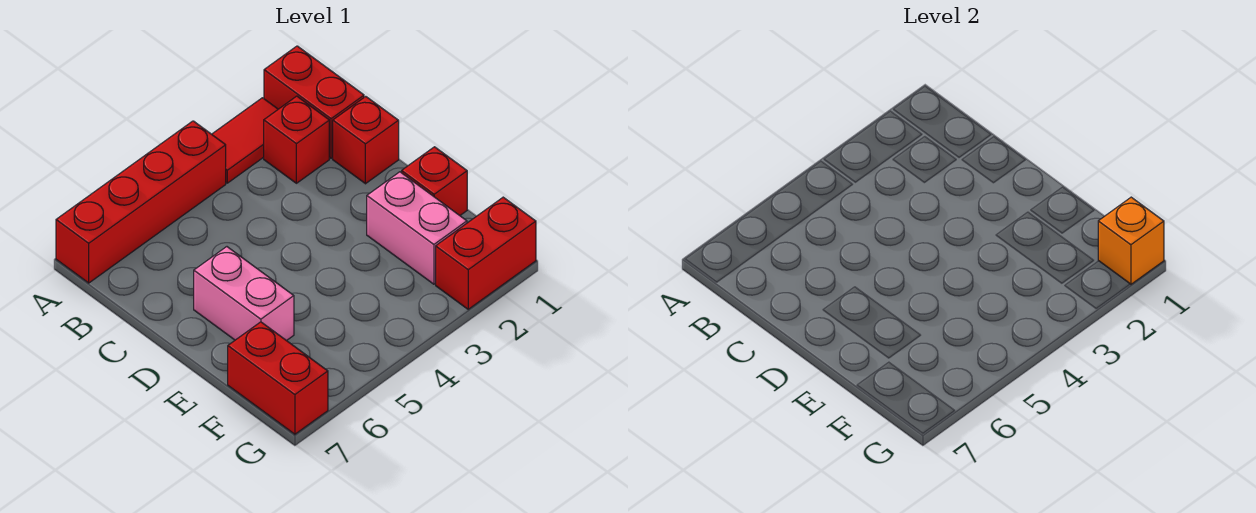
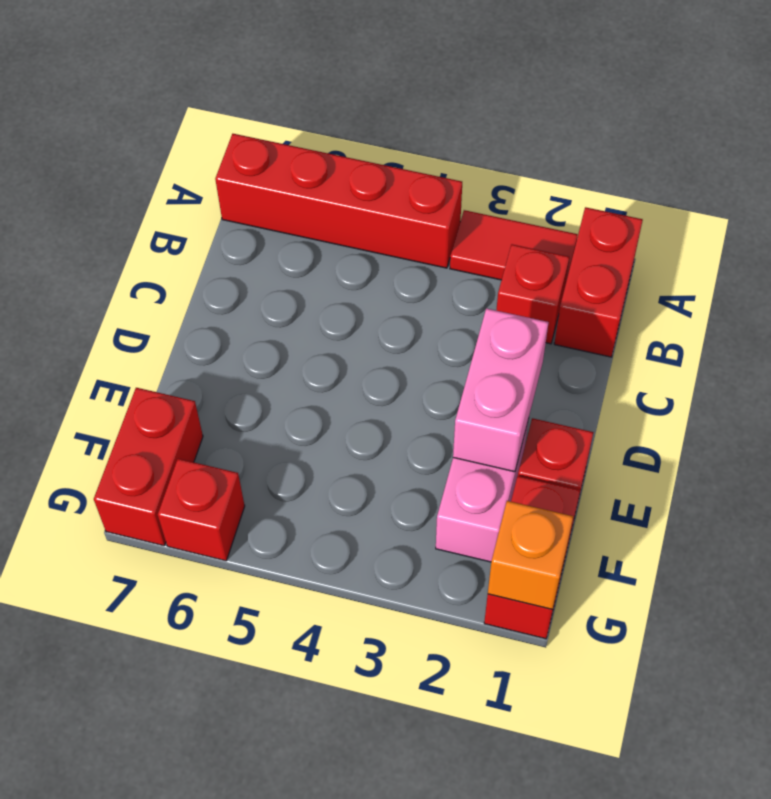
red brick C1 level 1 -> red brick G6 level 1
pink brick D6:E6 level 1 -> pink brick D2:E2 level 2
red brick G1:G2 level 1 -> red brick F1:G1 level 1

